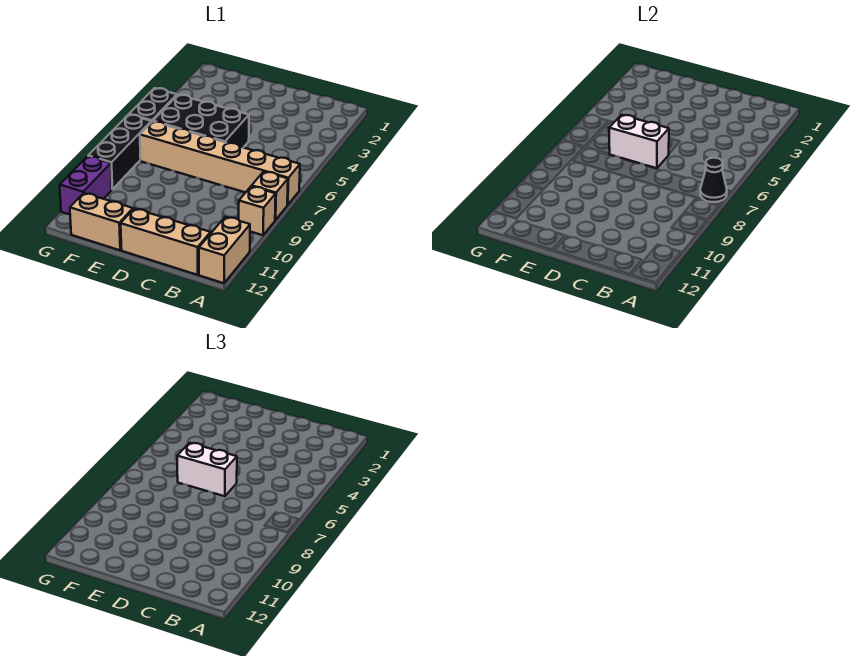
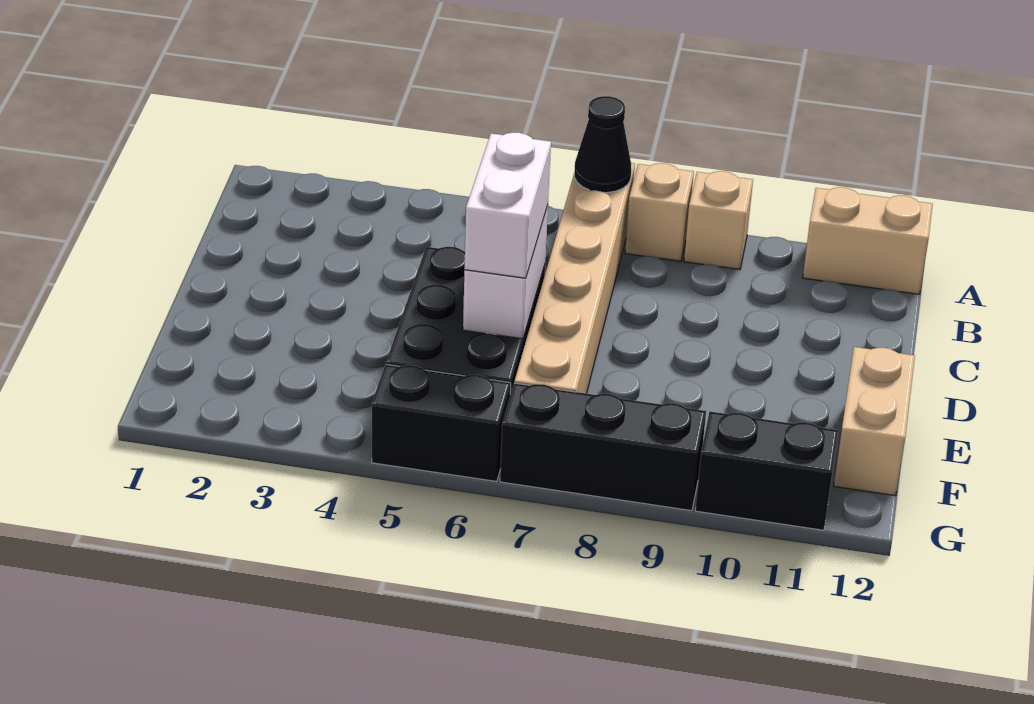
tan brick B12:D12 level 1 -> none
purple brick G10:G11 level 1 -> black brick G10:G11 level 1

